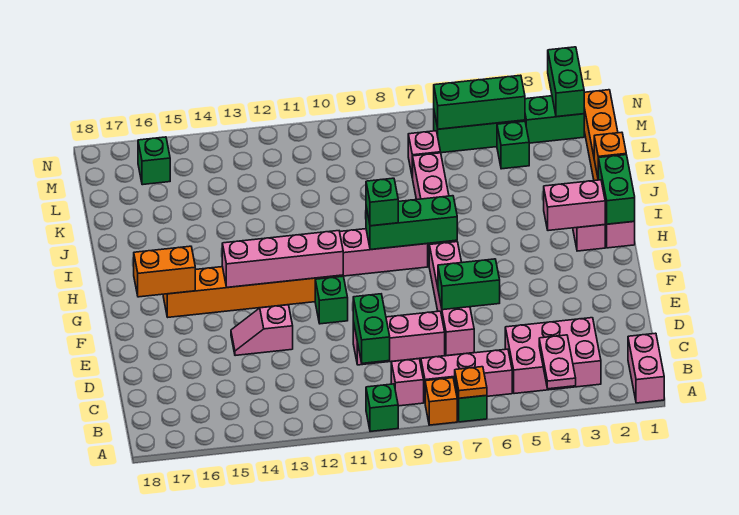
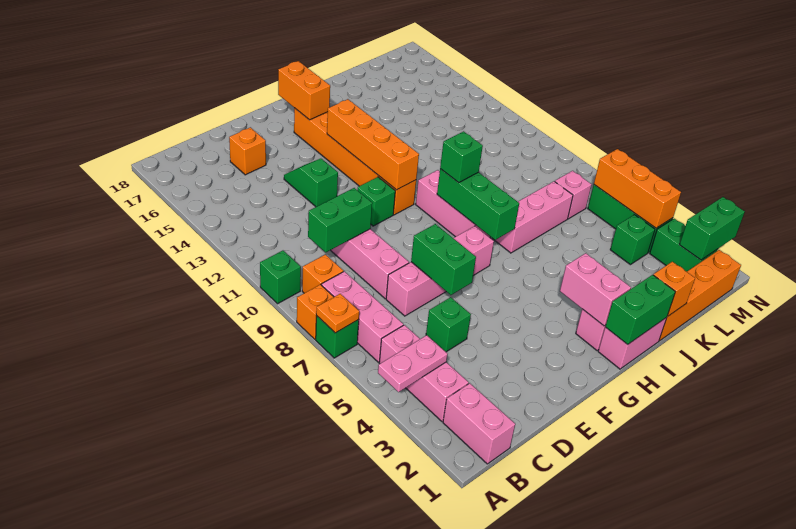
pink brick A1:B1 level 1 -> pink brick B1:B2 level 1
pink brick B3:C5 level 1 -> pink brick B3:B5 level 1
pink brick B9 level 1 -> orange brick B9 level 1
none -> orange brick D16 level 1
pink slope E13:E14 level 1 top 13 -> green slope E13:E14 level 1 top 13
pink brick G11:G14 level 2 -> orange brick G11:G14 level 2
green brick M4:M6 level 2 -> orange brick M4:M6 level 2
green brick M16 level 1 -> green brick D5 level 1

